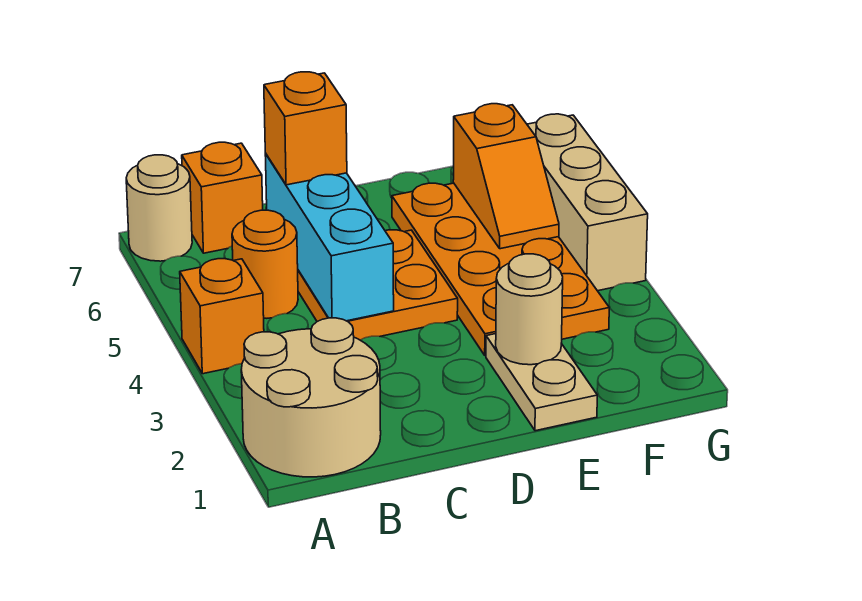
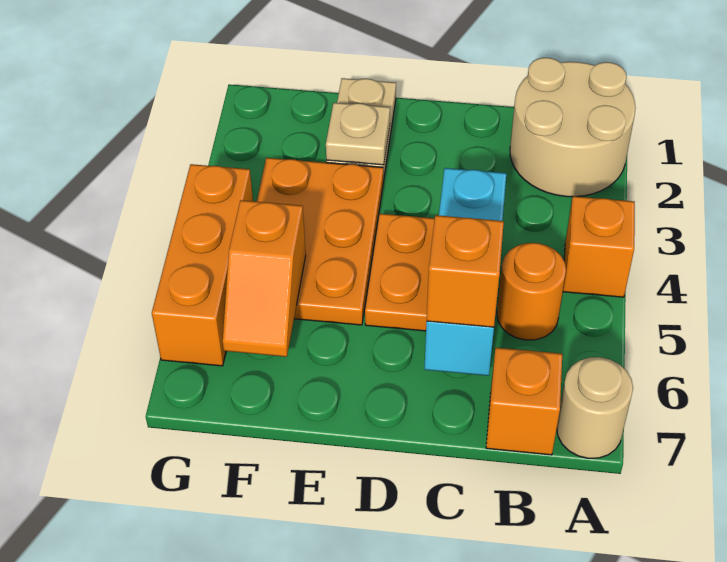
tan round brick E2 level 2 -> tan plate E2 level 2
orange plate E3:F6 level 1 -> orange plate E3:F5 level 1
orange slope F5:F6 level 2 top 6 -> orange slope F5:F6 level 2 top 5
tan brick G4:G6 level 1 -> orange brick G4:G6 level 1

